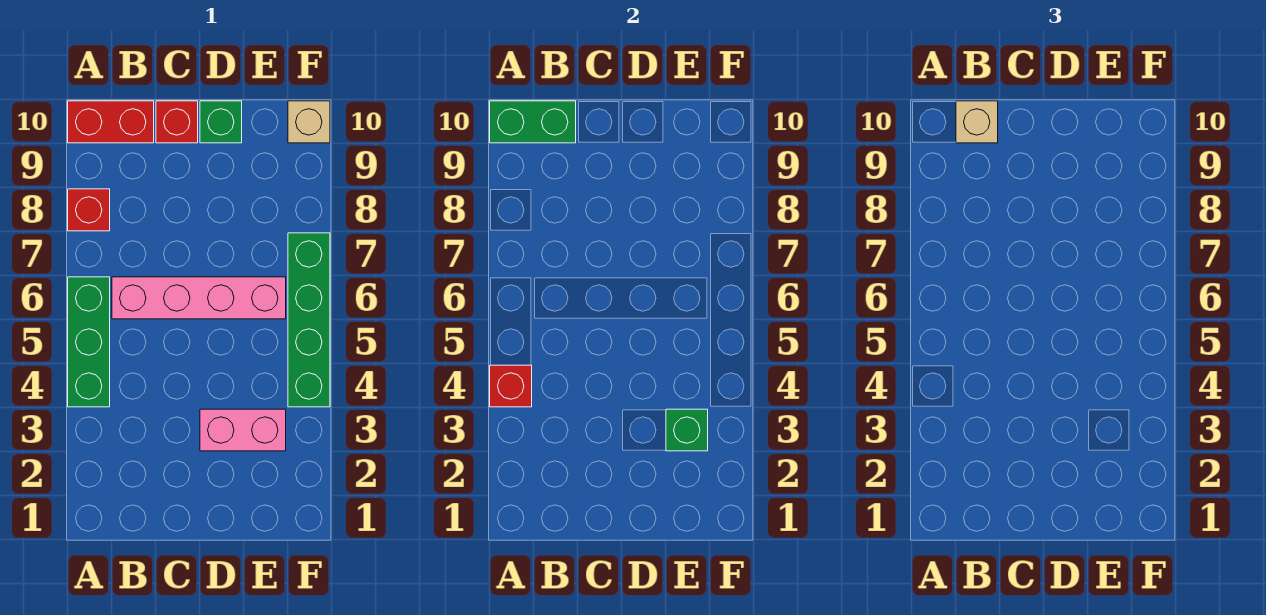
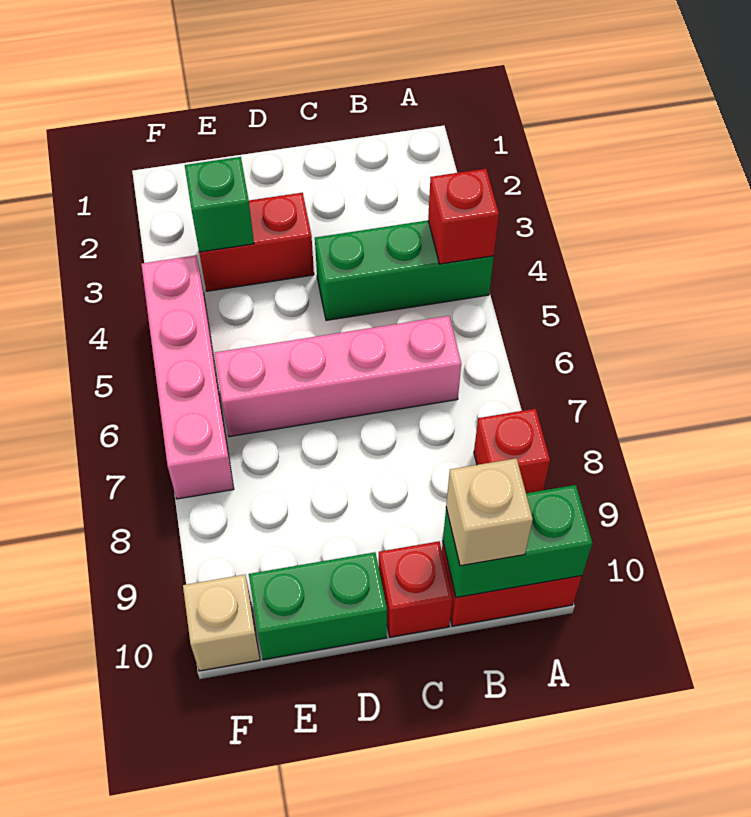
green brick A4:A6 level 1 -> green brick A4:C4 level 1
pink brick D3:E3 level 1 -> red brick D3:E3 level 1
green brick D10 level 1 -> green brick D10:E10 level 1
green brick F4:F7 level 1 -> pink brick F4:F7 level 1

